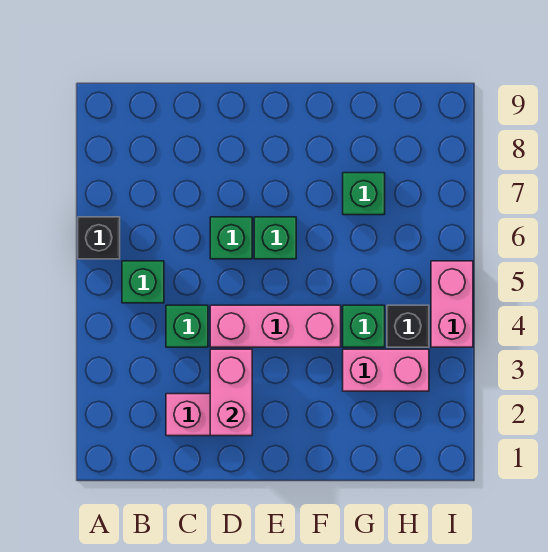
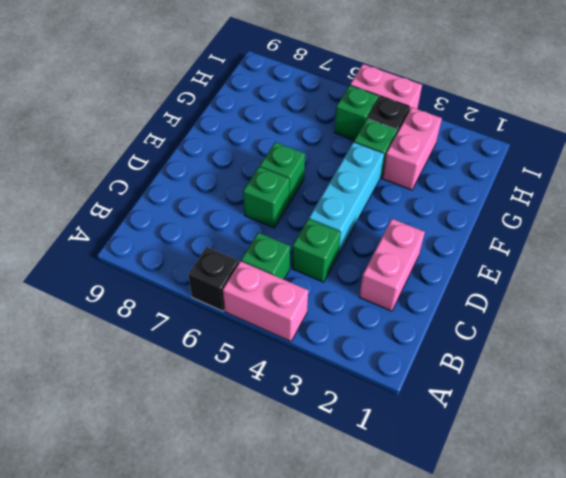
pink brick D2:D3 level 2 -> pink brick A4:A5 level 1
pink brick D4:F4 level 1 -> cyan brick D4:F4 level 1
green brick G7 level 1 -> green brick H5 level 1

